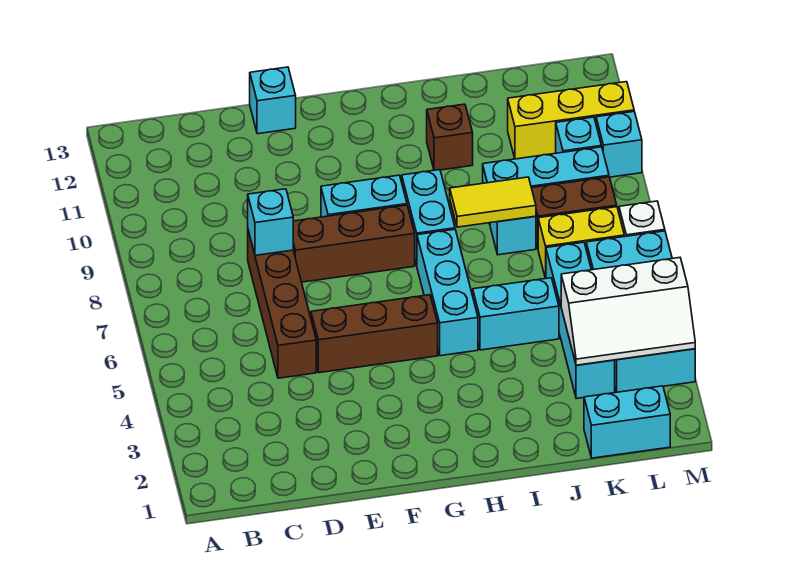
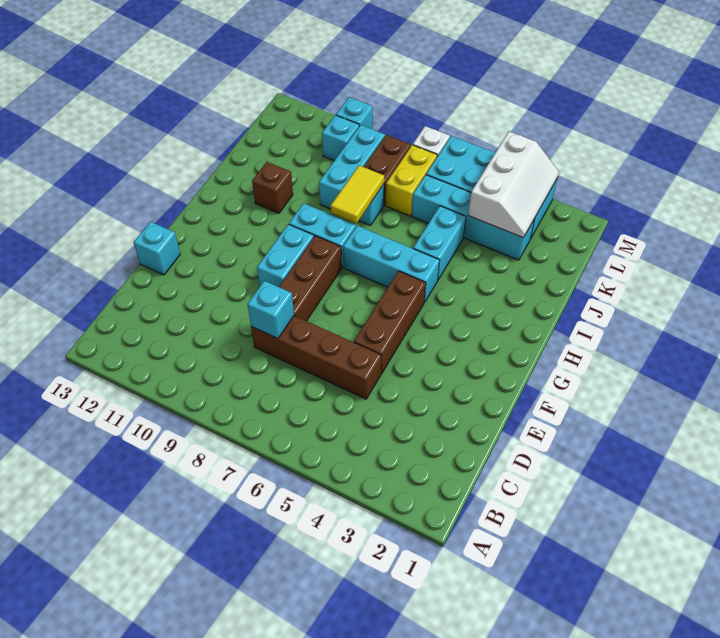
cyan brick K1:L1 level 1 -> none
yellow brick K11:M11 level 1 -> none

